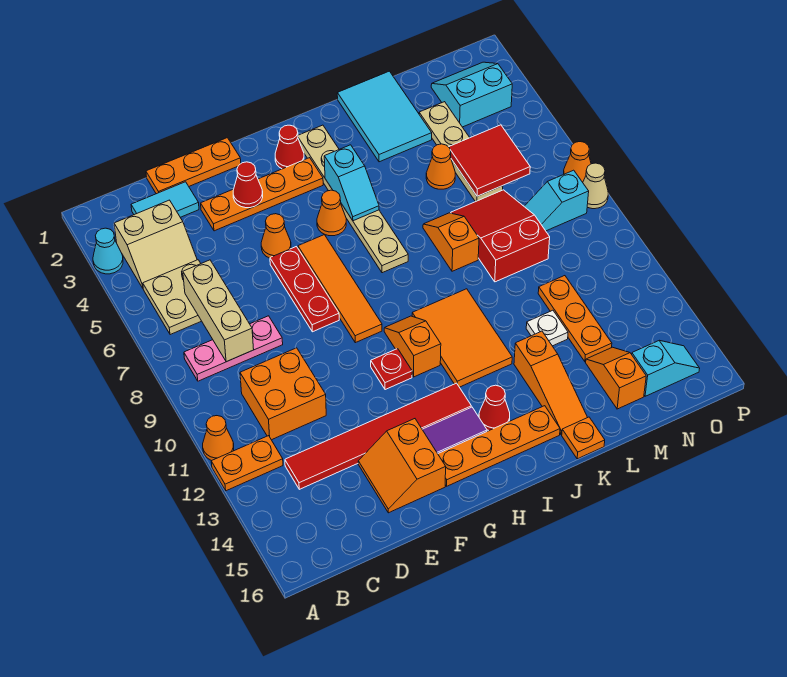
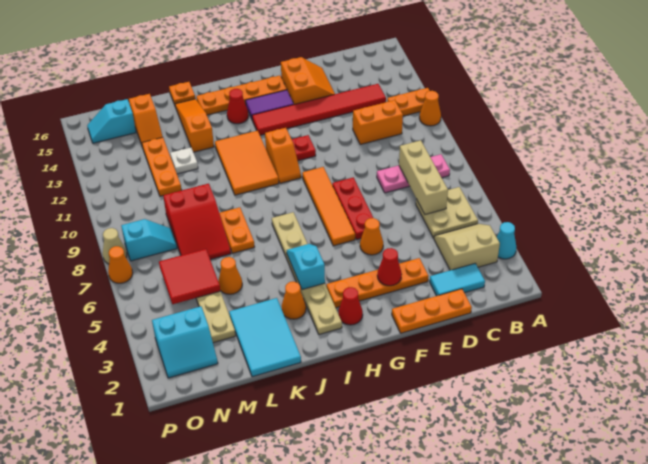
orange brick C10:D11 level 1 -> orange brick C11:D11 level 1
orange cone H5 level 1 -> orange cone J3 level 1
orange slope K7:K8 level 1 top 8 -> orange plate K7:K8 level 1

